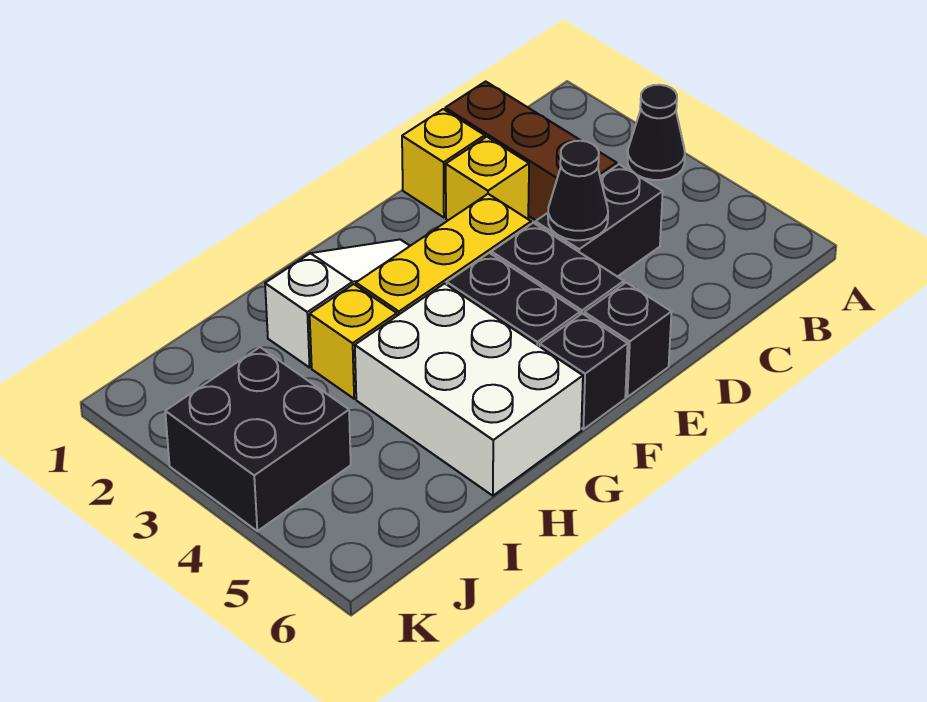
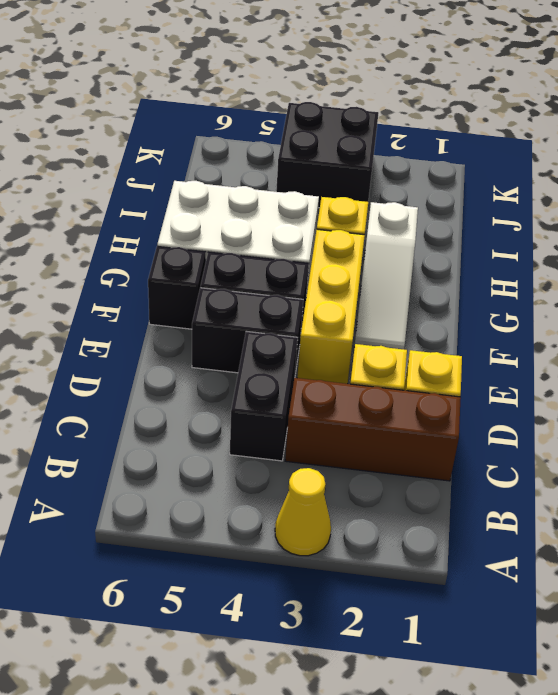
black cone A3 level 1 -> yellow cone A3 level 1
black cone D4 level 2 -> none
black brick E6 level 1 -> none

